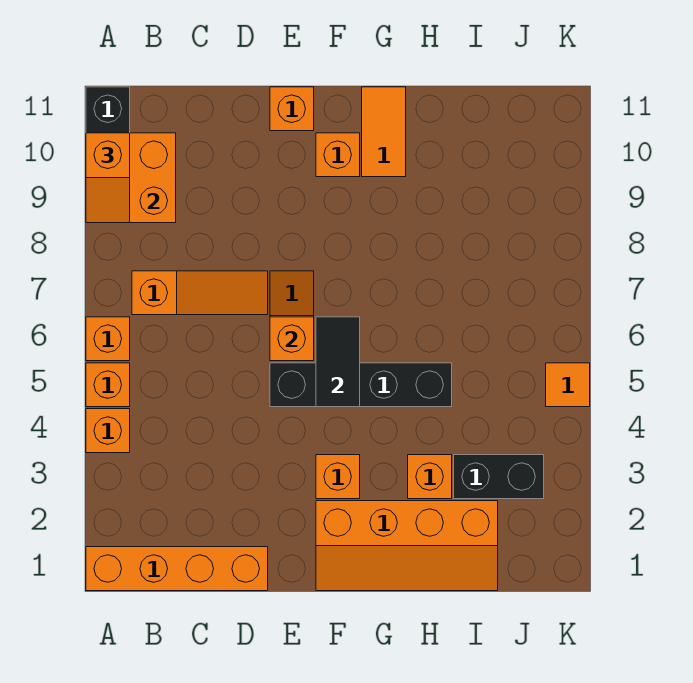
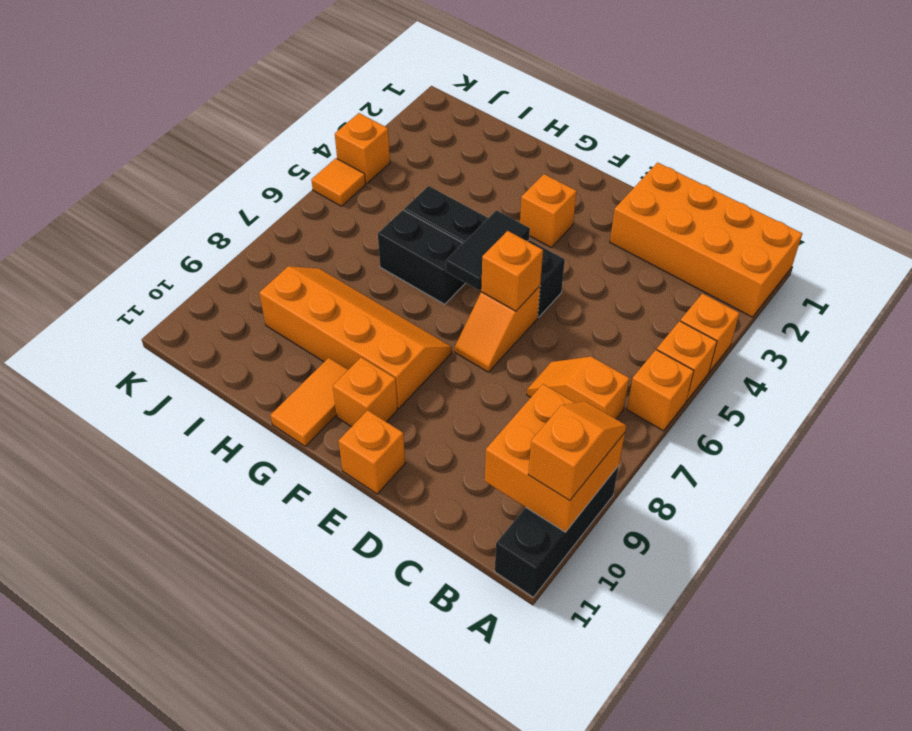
orange brick A1:D1 level 1 -> orange brick A1:D2 level 1
orange slope B7:D7 level 1 top B -> orange slope B7:C7 level 1 top B
orange slope F1:I2 level 1 top 2 -> orange slope F8:I9 level 1 top 9
orange brick H3 level 1 -> orange brick K4 level 1
black brick I3:J3 level 1 -> black brick G6:H6 level 1

